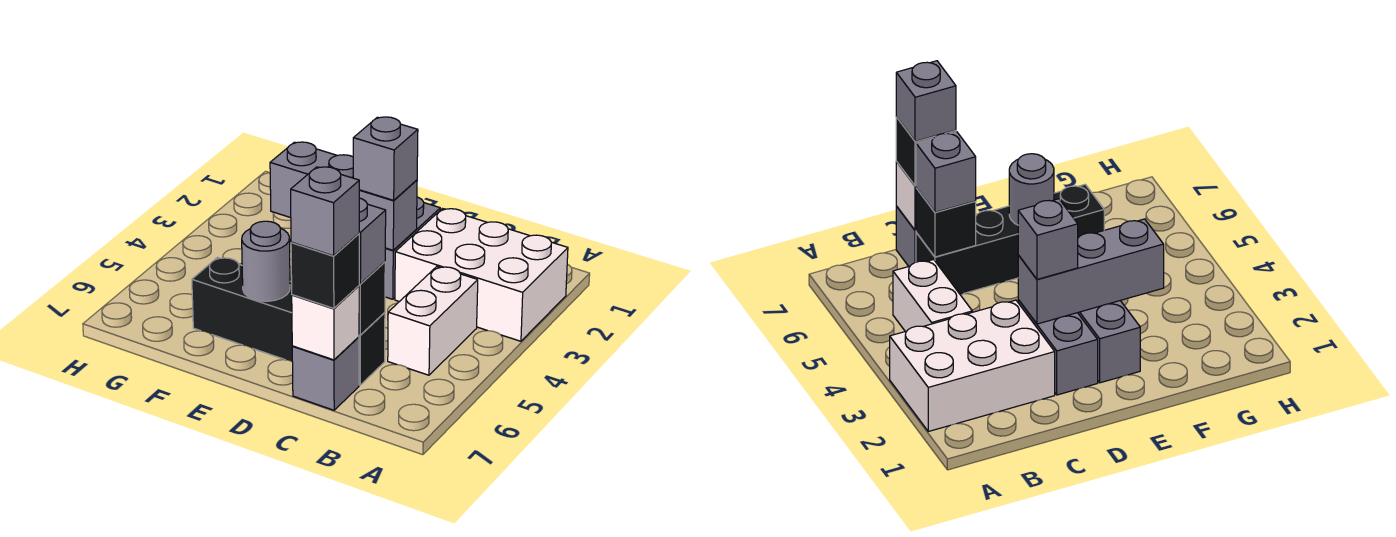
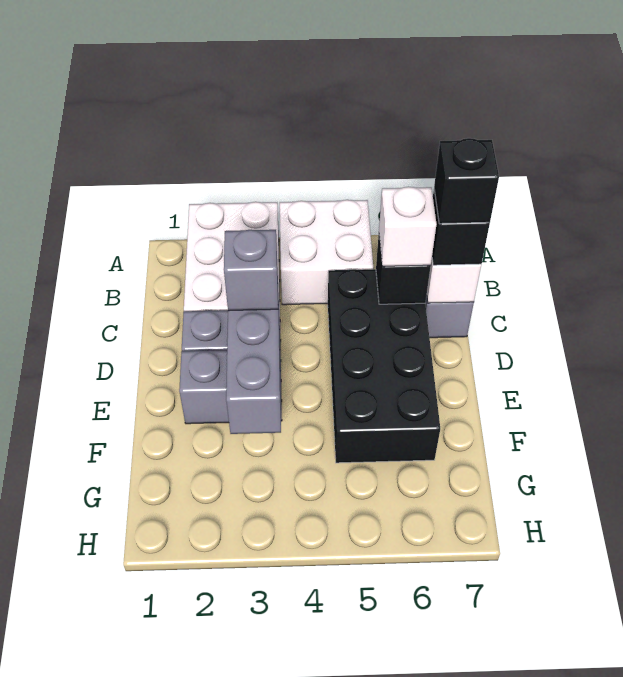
white brick B4:B5 level 1 -> white brick A4:B5 level 1
black brick C6:F6 level 1 -> black brick C5:F6 level 1
grey brick C6 level 3 -> white brick C6 level 3
grey brick C7 level 4 -> black brick C7 level 4
grey round brick E6 level 2 -> none

